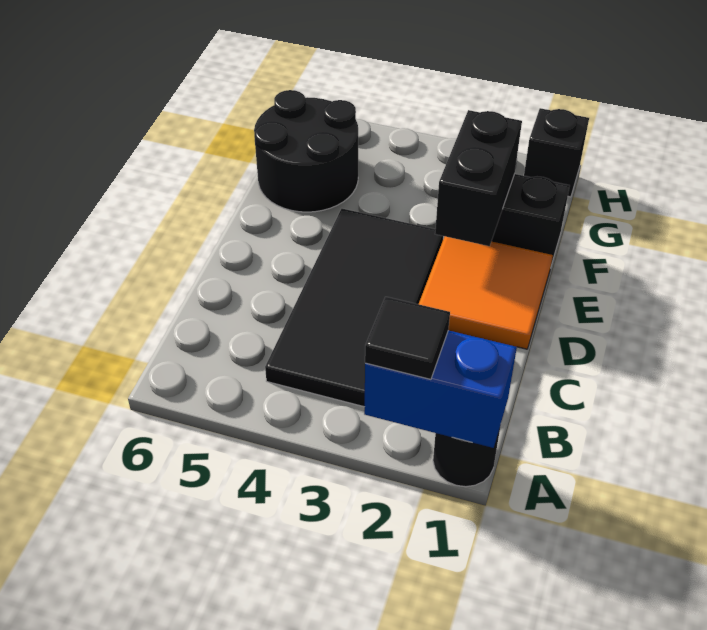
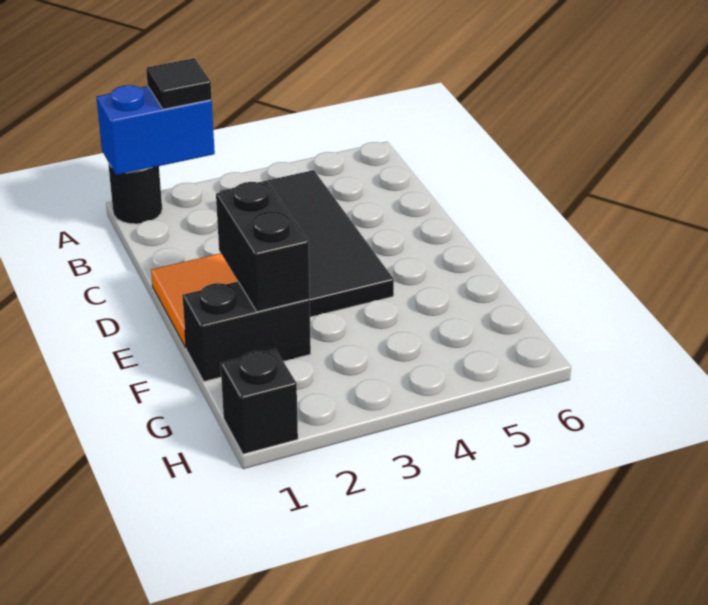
black round brick F5:G6 level 1 -> none

